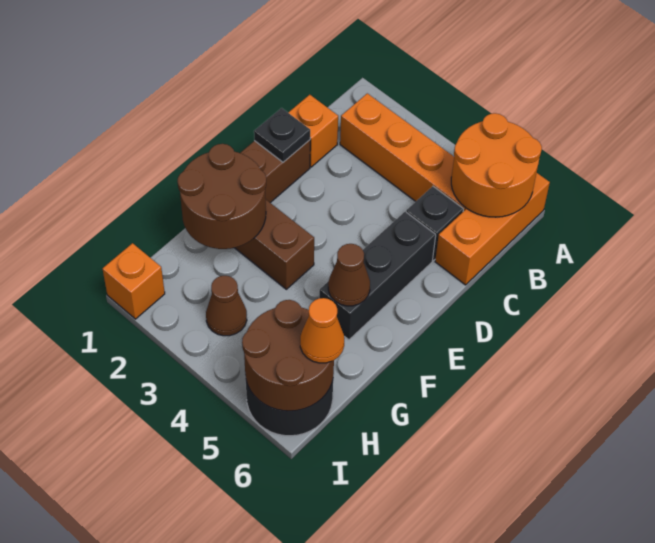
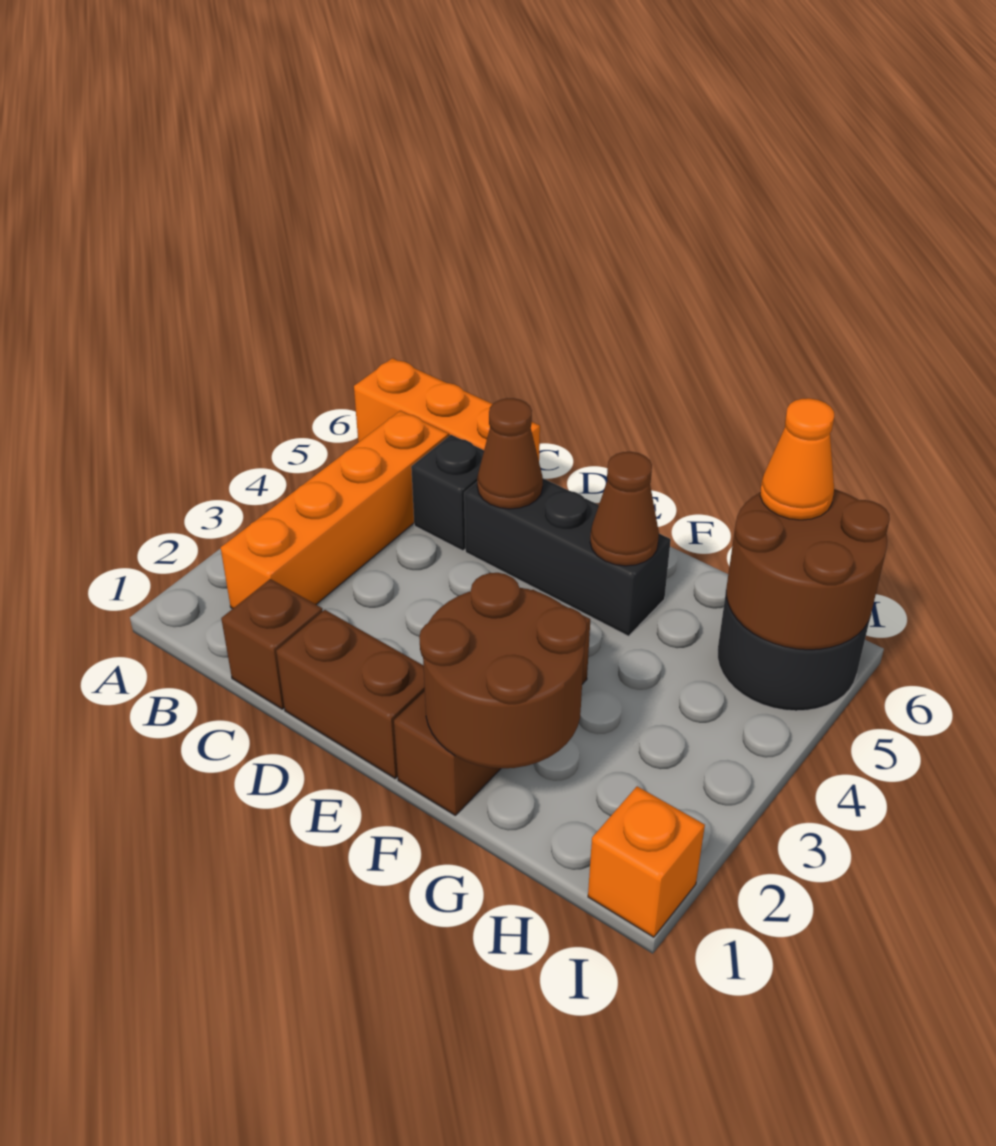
orange round brick A5:B6 level 2 -> none
orange brick C1 level 1 -> brown brick C1 level 1
black plate D1 level 2 -> none
brown cone H3 level 1 -> brown cone D5 level 2

